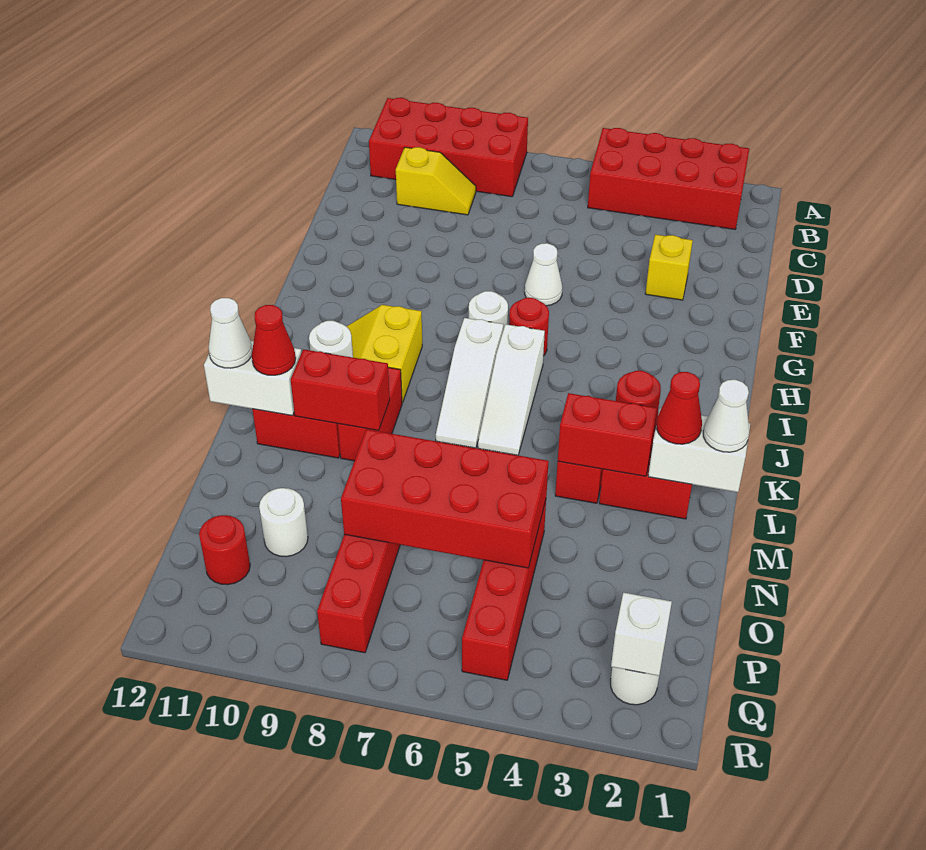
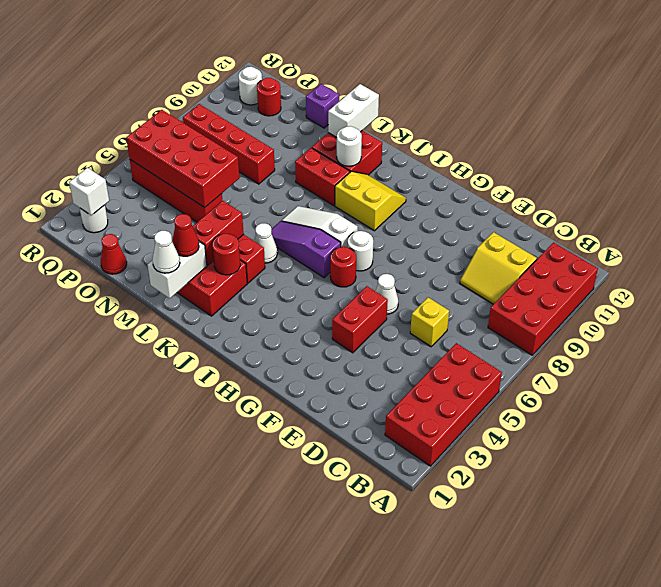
yellow slope C9:C10 level 1 top 10 -> yellow slope C9:D10 level 1 top 10
yellow brick E3 level 1 -> yellow brick D6 level 1
white slope I6:K6 level 1 top I -> purple slope I6:K6 level 1 top I
red brick L9:L10 level 2 -> red brick F4:F5 level 1
red cone L11 level 3 -> red cone O1 level 1
white cone L12 level 3 -> white cone K5 level 1
red brick N5:O8 level 2 -> red brick N5:Q6 level 2
none -> purple brick N12 level 1
white round brick O10 level 1 -> white round brick Q11 level 1

